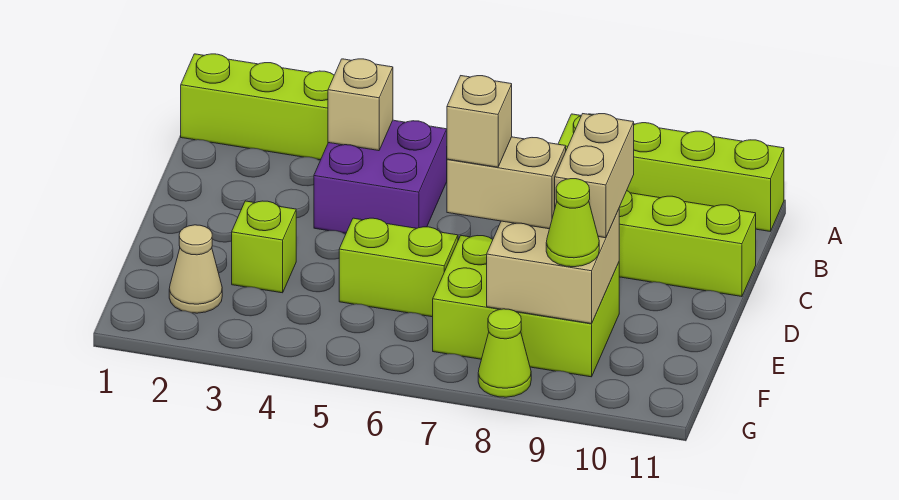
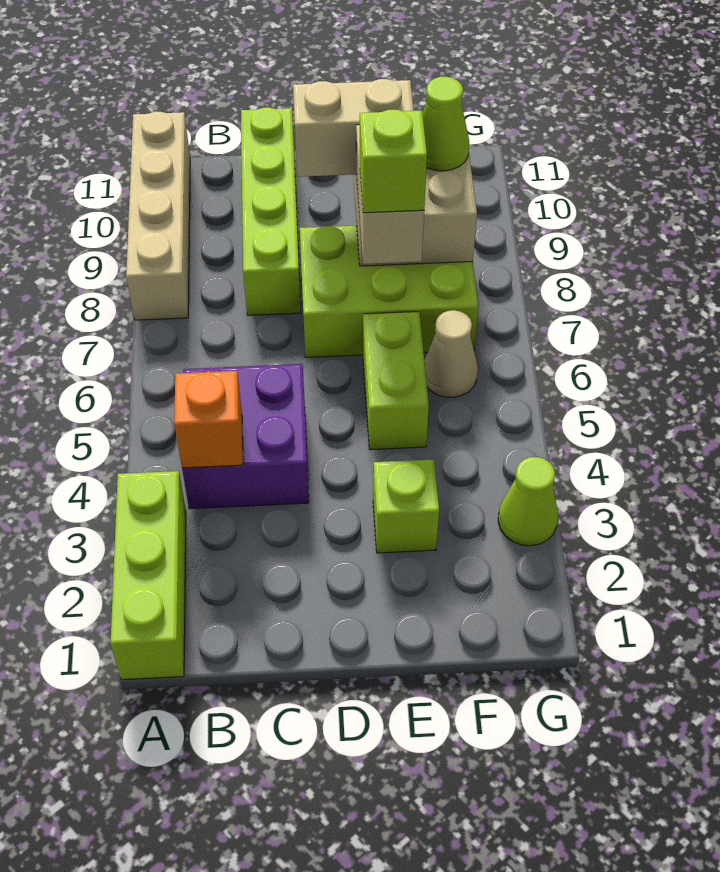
lime brick A8:A11 level 1 -> tan brick A8:A11 level 1
tan brick B4 level 2 -> orange brick B4 level 2
lime brick E7:F9 level 1 -> lime brick D7:F8 level 1
tan brick E7 level 4 -> lime brick E7 level 4
tan cone F2 level 1 -> tan cone F6 level 1
lime cone G8 level 1 -> lime cone G3 level 1

